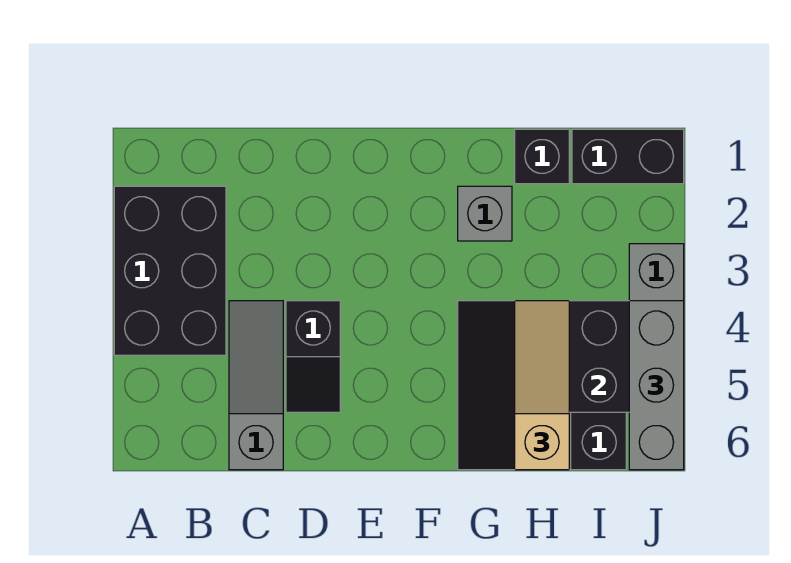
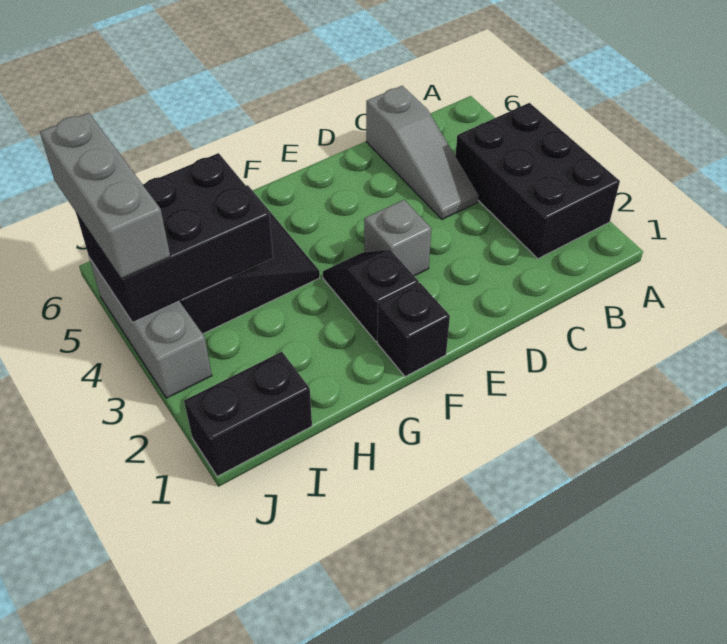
black slope D4:D5 level 1 top 4 -> black slope F2:F3 level 1 top 2
grey brick G2 level 1 -> grey brick E3 level 1
black brick H1 level 1 -> black brick F1 level 1
tan slope H4:H6 level 3 top 6 -> none

